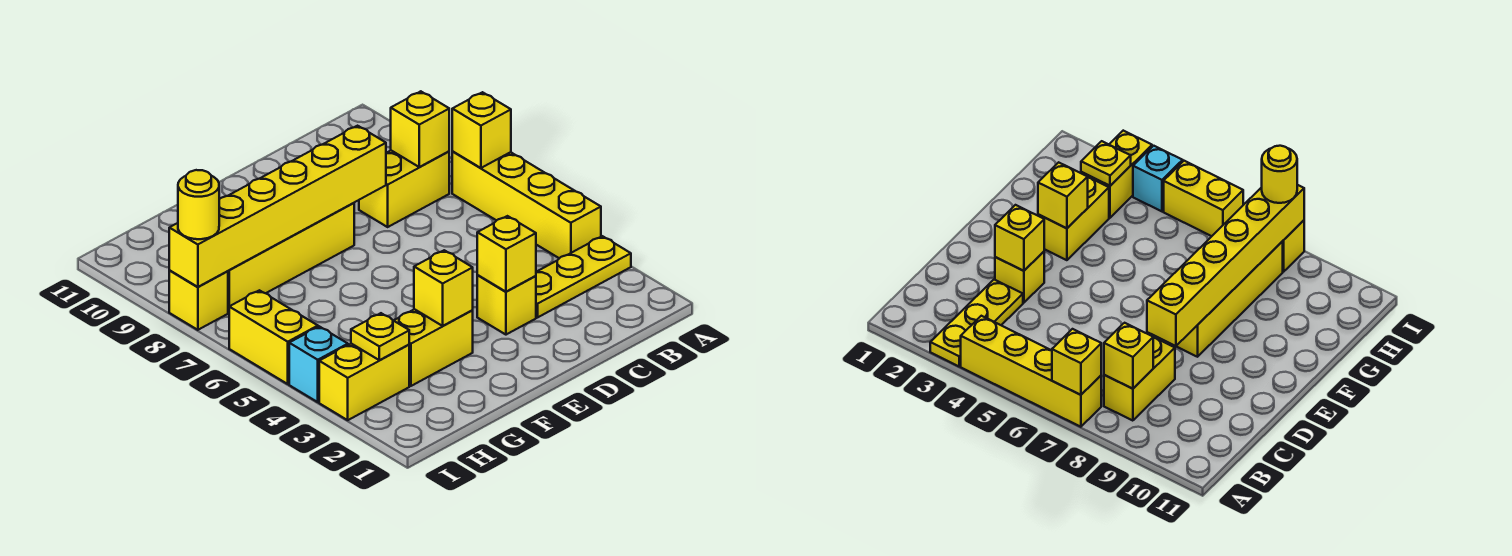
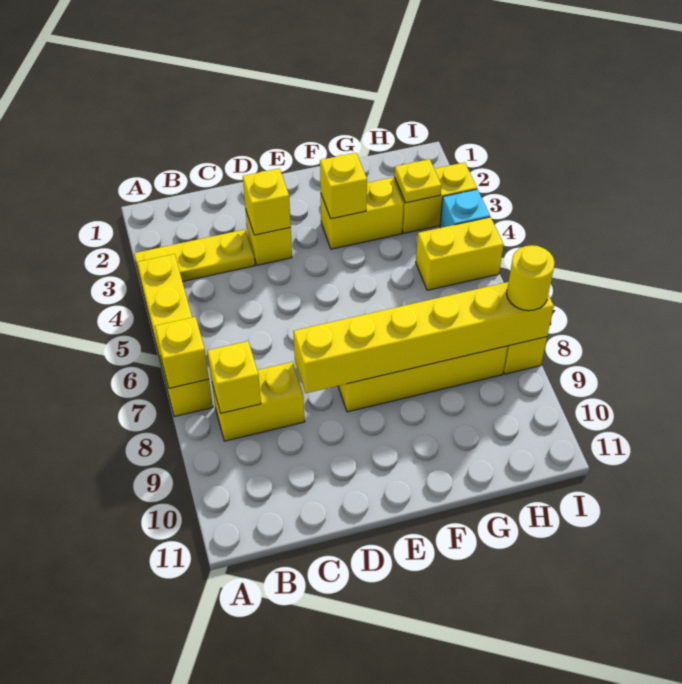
yellow brick I5:I6 level 1 -> yellow brick H5:I5 level 1

